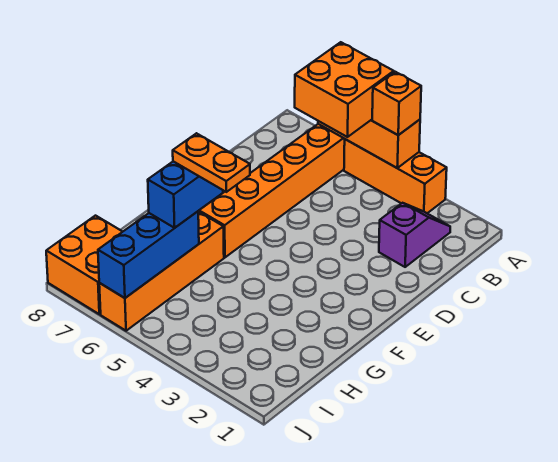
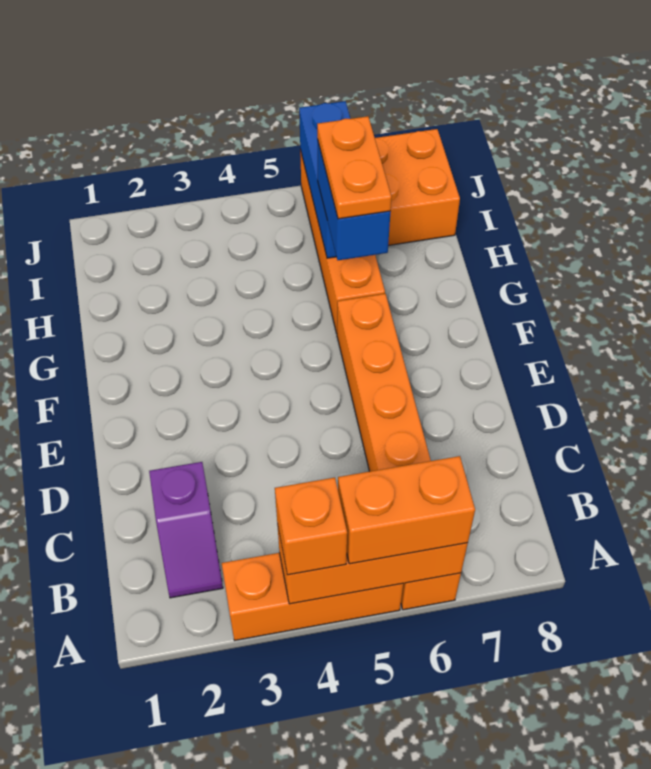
orange brick A5:B6 level 3 -> orange brick A5:A6 level 3
orange plate G5:G6 level 4 -> orange plate G6:H6 level 4

